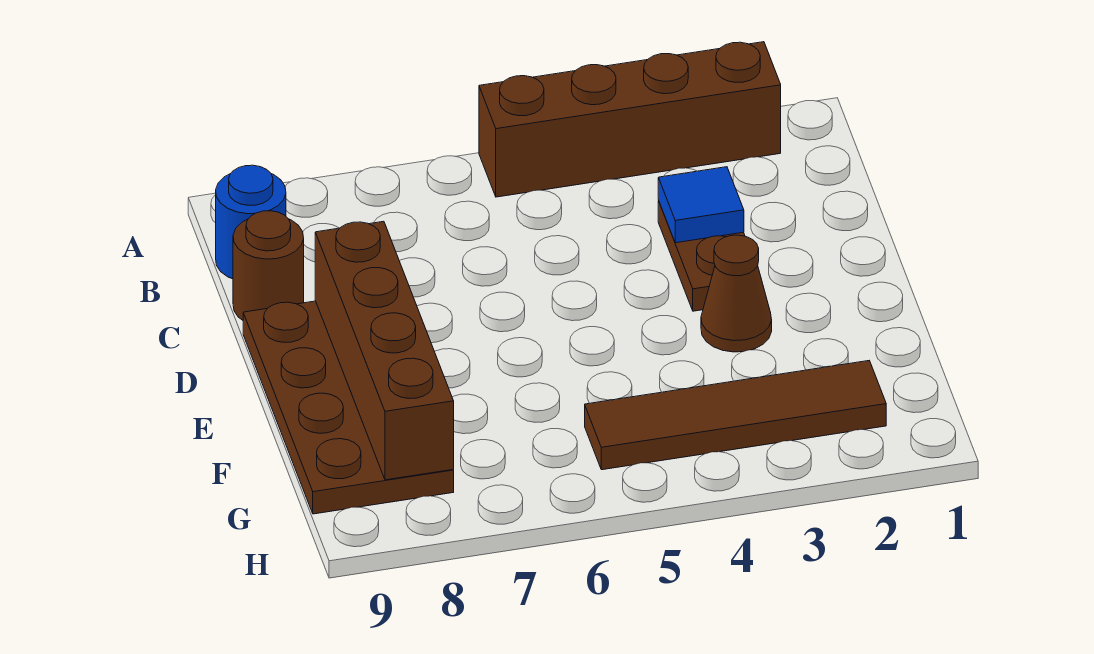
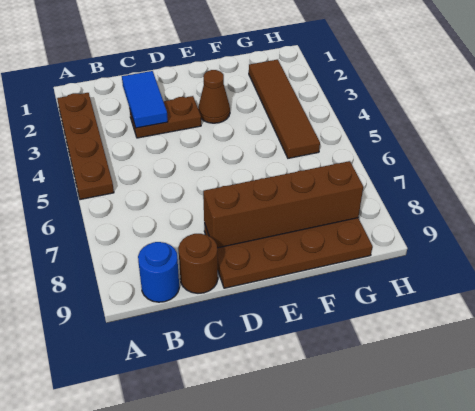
brown brick A2:A5 level 1 -> brown plate A2:A5 level 1
blue tile C3 level 2 -> blue tile C2:C3 level 2

